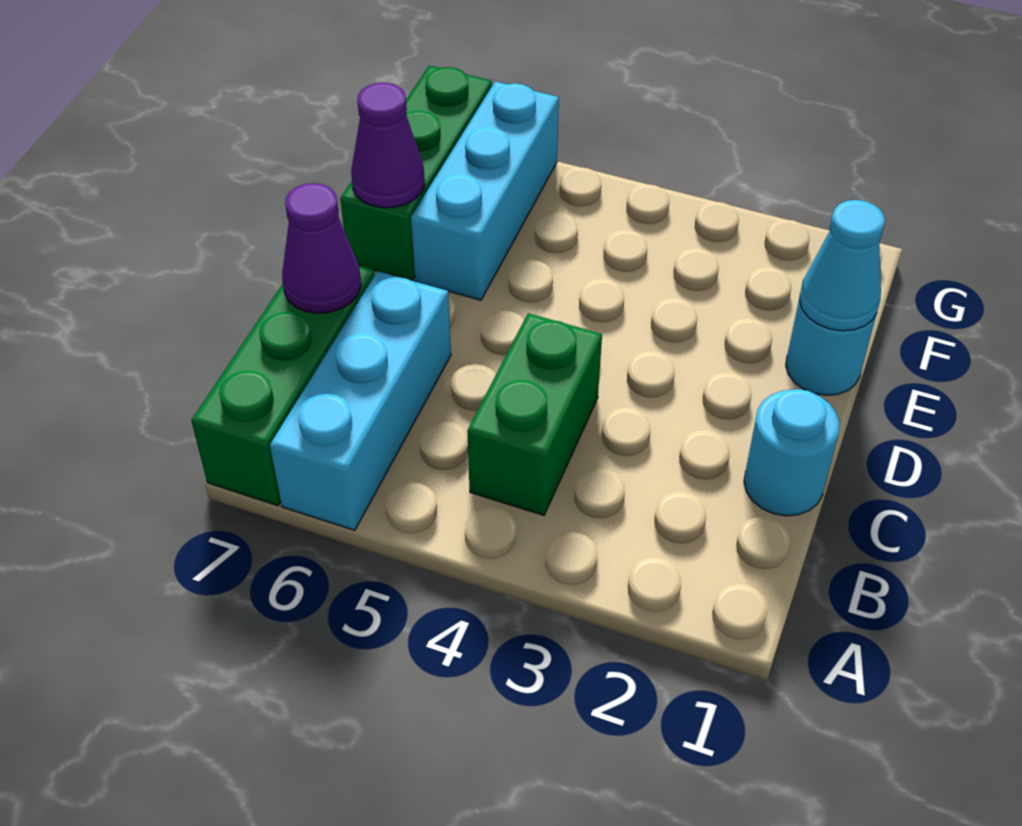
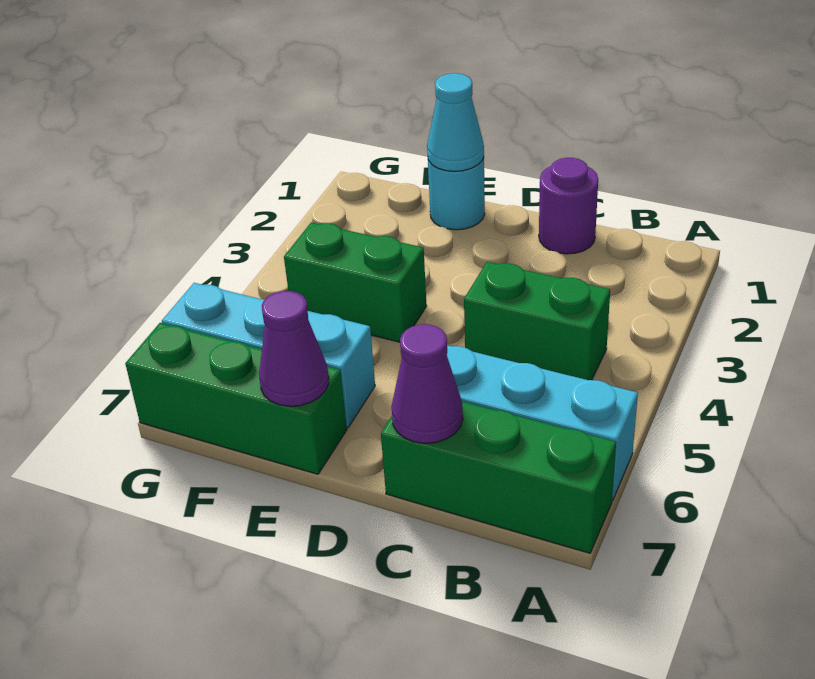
cyan round brick C1 level 1 -> purple round brick C1 level 1
none -> green brick E4:F4 level 1

